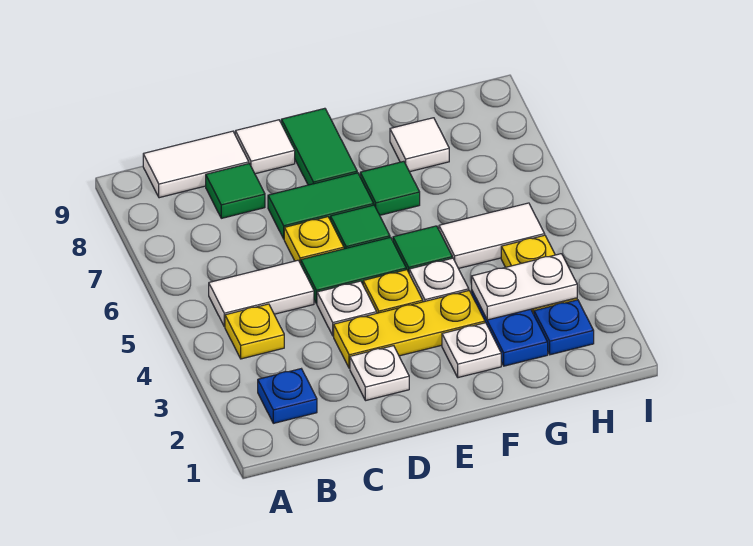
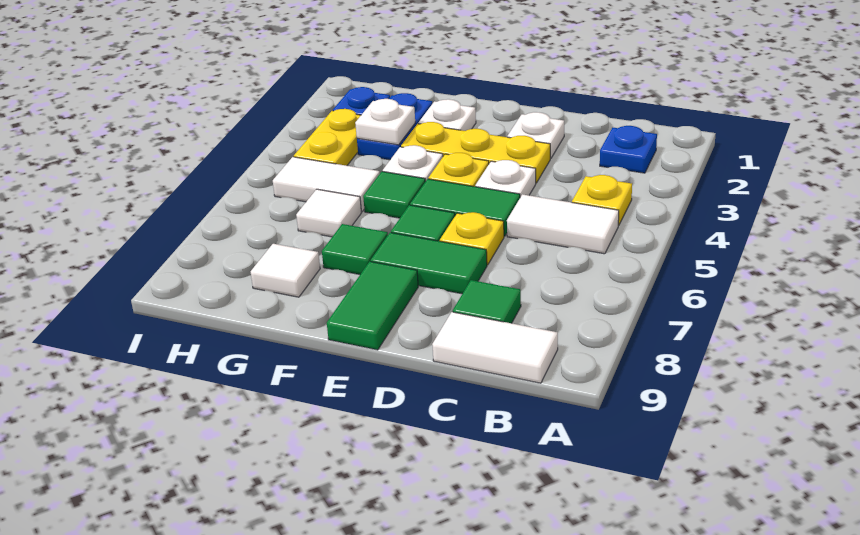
white tile D9 level 1 -> white tile G6 level 1
white plate G3:H3 level 2 -> white plate G3 level 2

